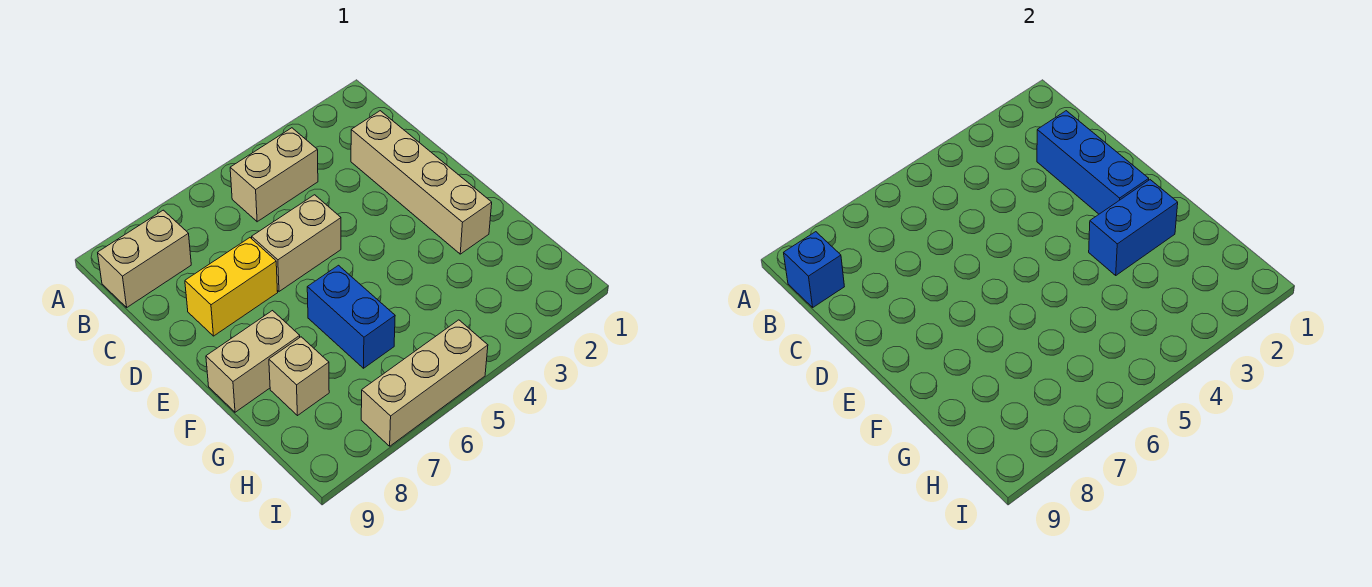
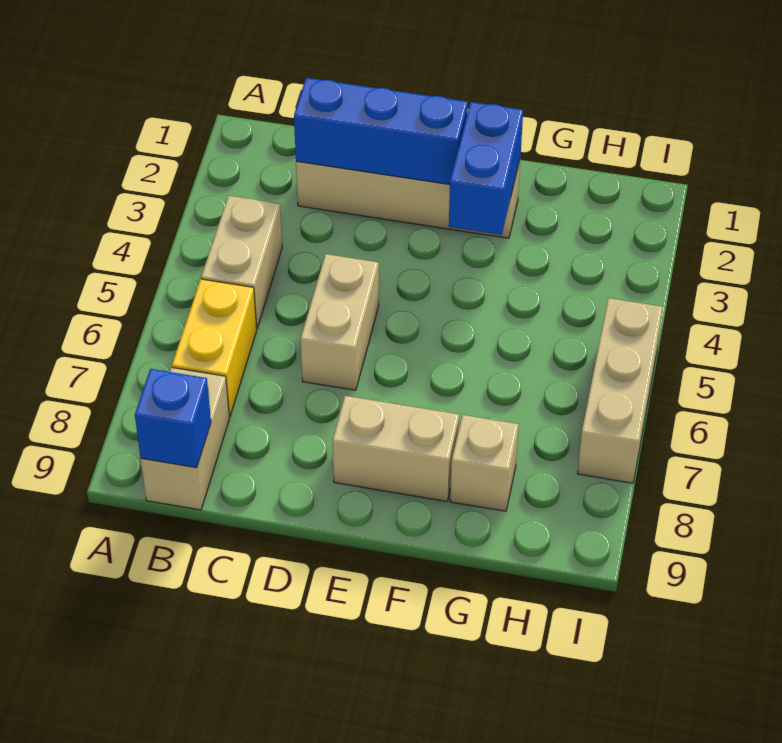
yellow brick D7:D8 level 1 -> yellow brick B6:B7 level 1
blue brick F6:G6 level 1 -> none
tan brick F8:F9 level 1 -> tan brick E8:F8 level 1

